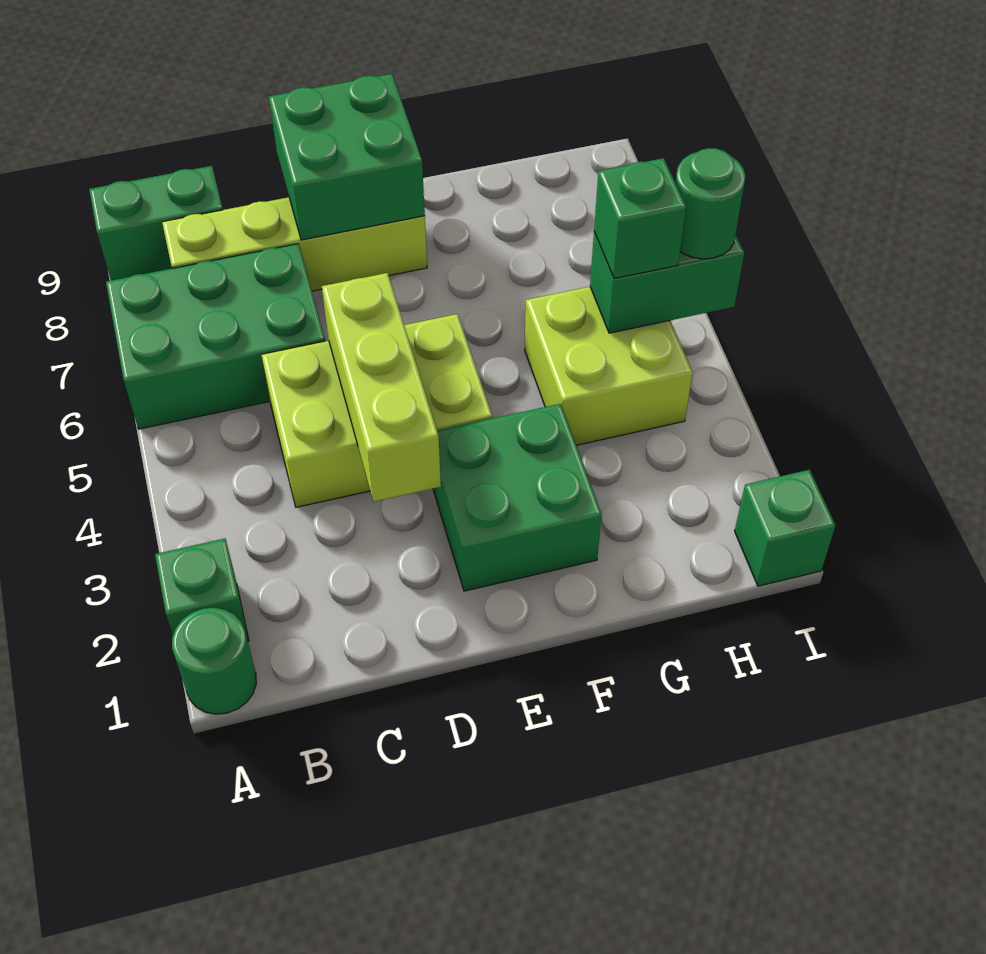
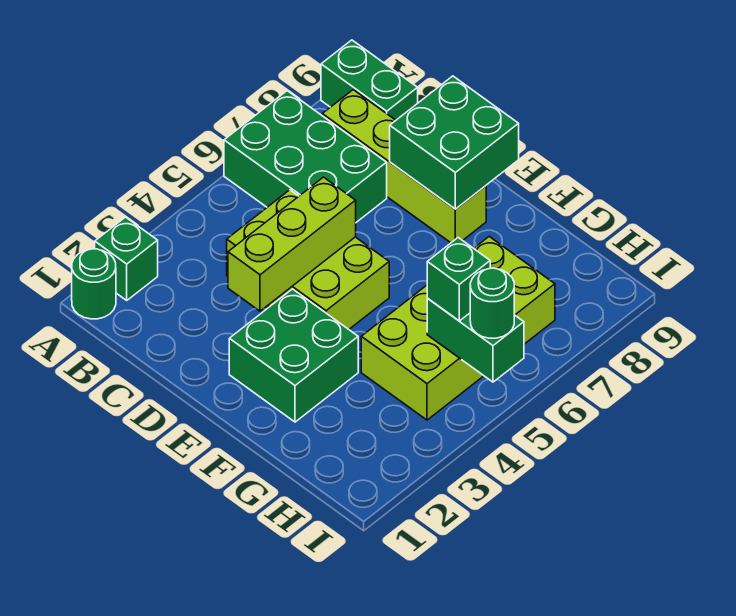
lime brick G4:H5 level 1 -> lime brick G4:H7 level 1
green brick I1 level 1 -> none

